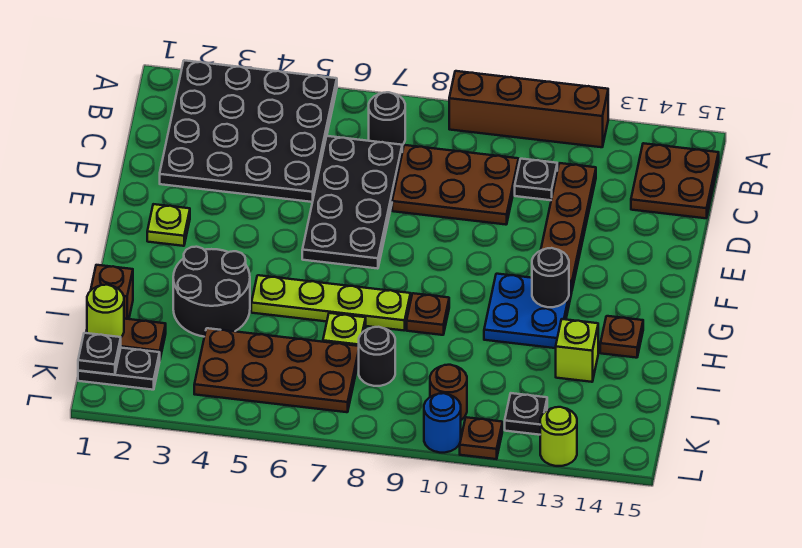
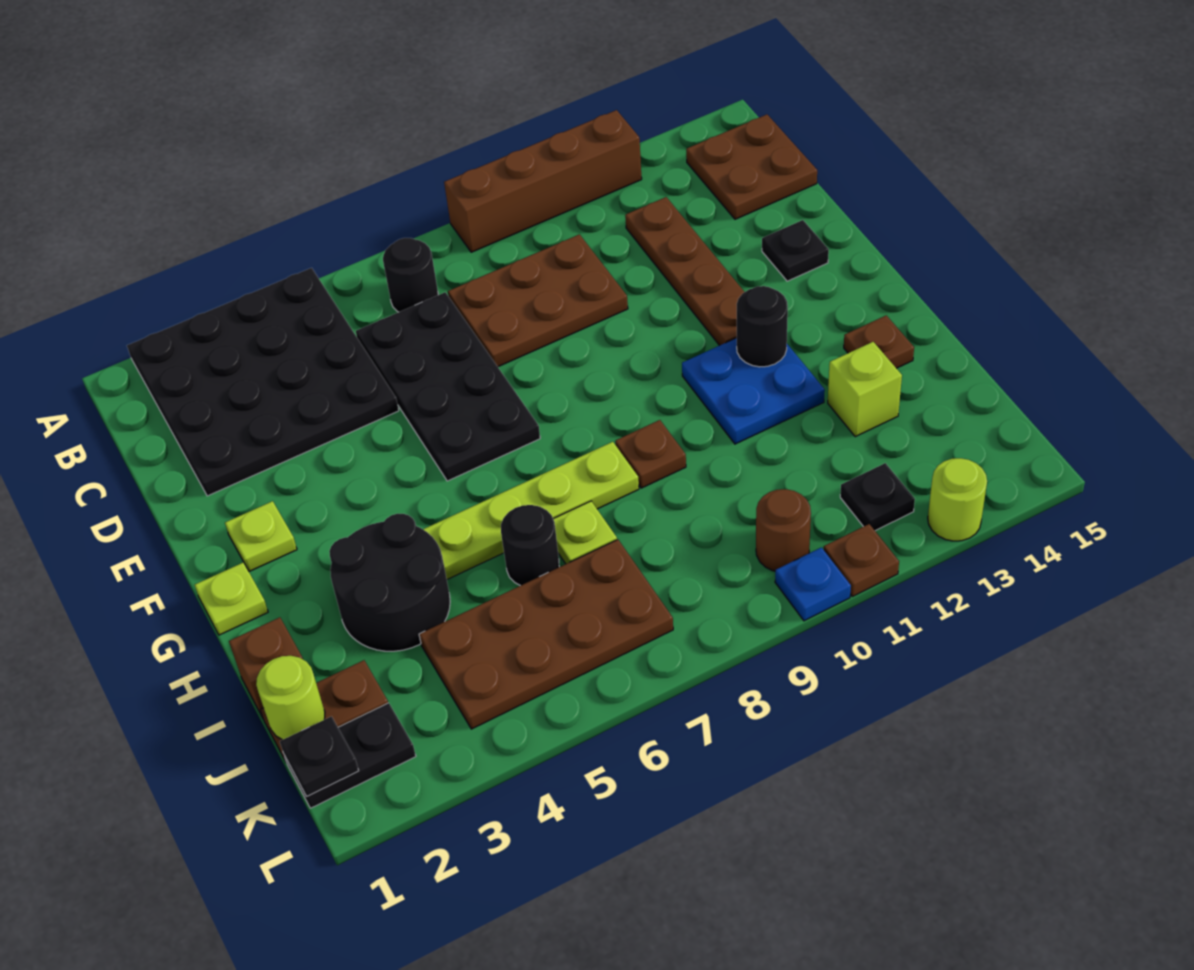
black plate C11 level 1 -> black plate E14 level 1
none -> lime plate G1 level 1
black round brick J8 level 1 -> black round brick I6 level 1
blue round brick L10 level 1 -> blue plate L10 level 1

